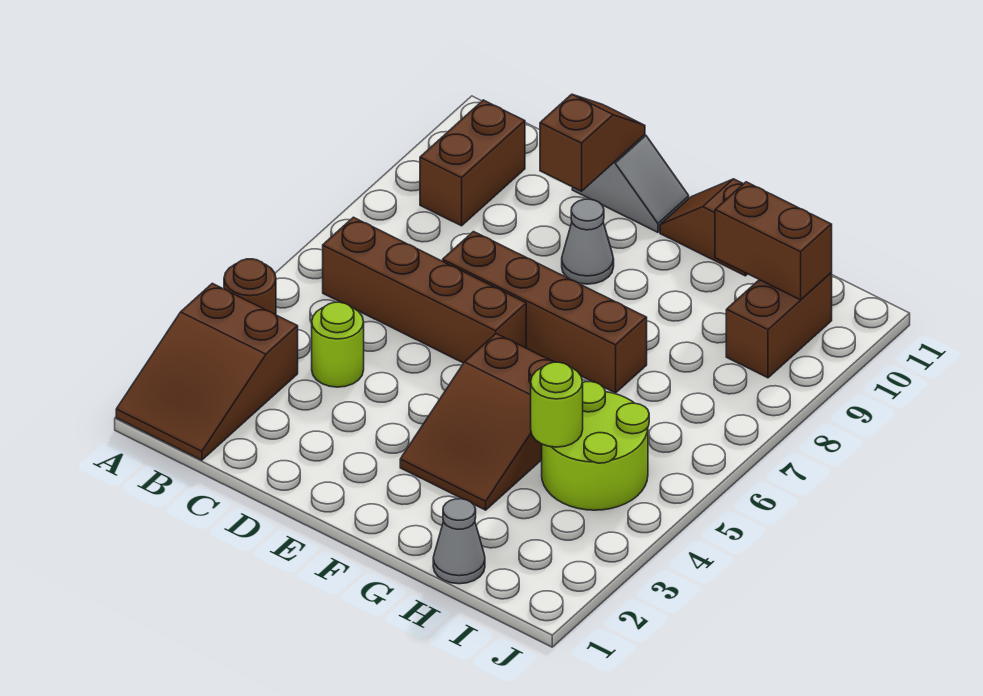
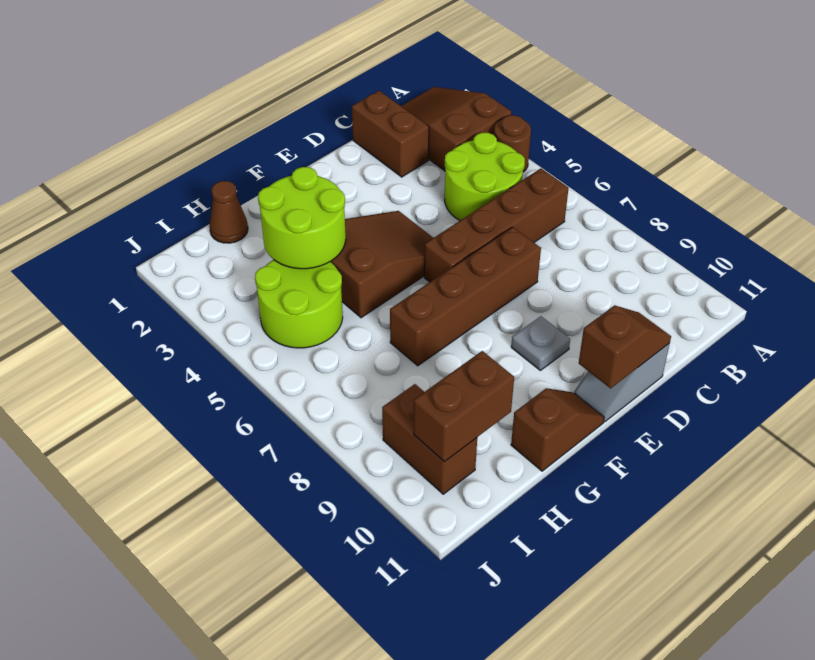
brown brick B9:B10 level 1 -> brown brick C1:C2 level 1
lime round brick C4 level 1 -> lime round brick B4:C5 level 1
brown slope D10:D11 level 2 top 10 -> brown slope D11:E11 level 2 top E
grey cone E9 level 1 -> grey plate E9 level 1
brown slope F3:G5 level 1 top 5 -> brown slope E4:G5 level 1 top G
grey cone H1 level 1 -> brown cone H1 level 1
lime round brick H4 level 2 -> lime round brick G3:H4 level 2

